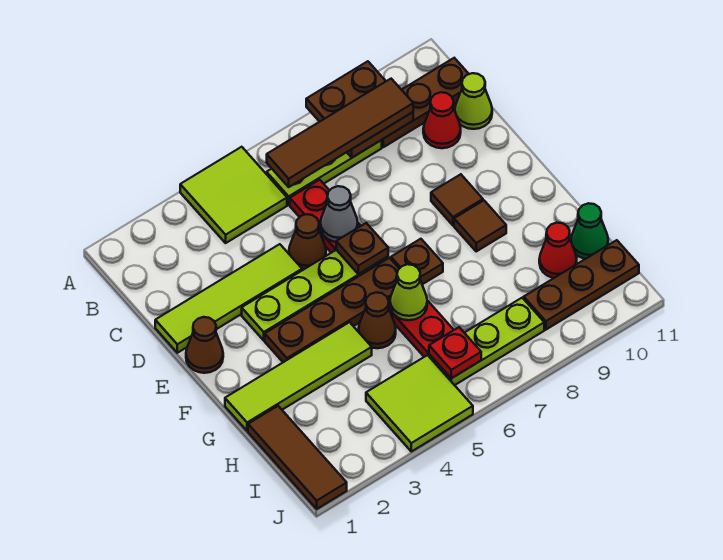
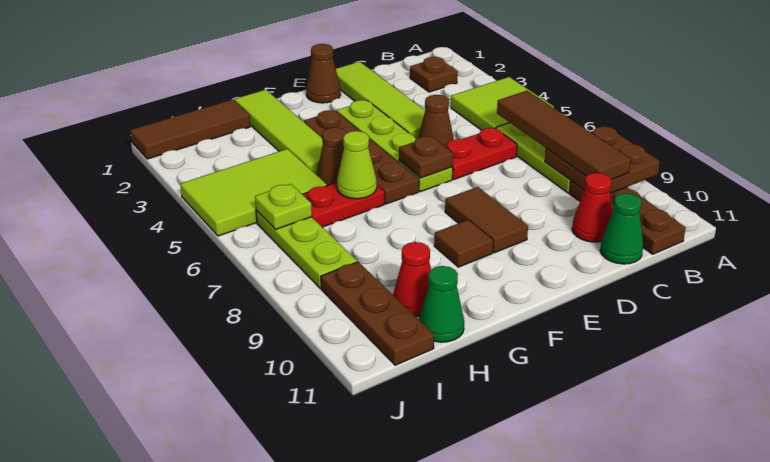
lime cone C11 level 1 -> green cone C11 level 1
grey cone D6 level 2 -> none
brown tile E9 level 1 -> brown tile E8:E9 level 1
brown plate F7 level 1 -> brown plate B2 level 1
lime tile I4:J5 level 1 -> lime tile H4:J5 level 1
red plate I6 level 2 -> lime plate I6 level 2

